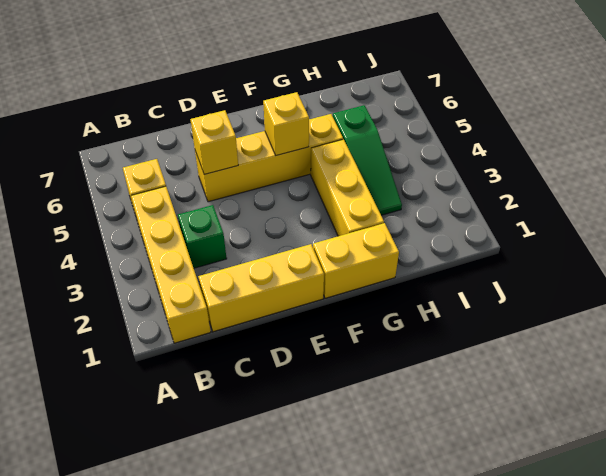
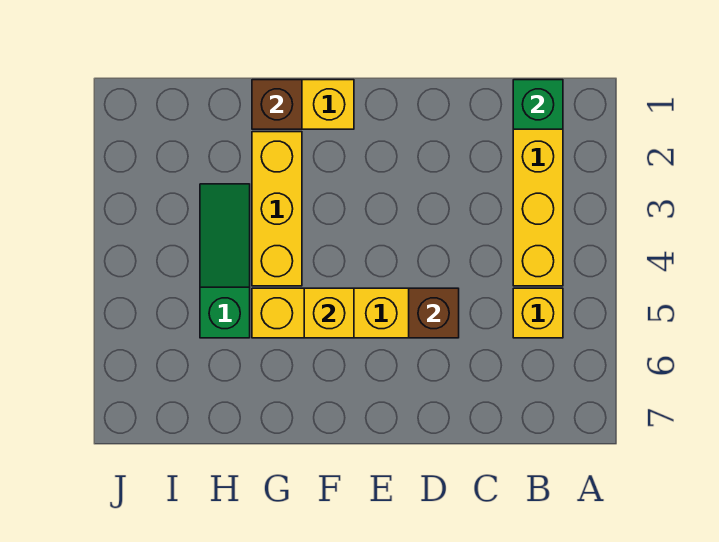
yellow brick C1:E1 level 1 -> none
green brick C3 level 1 -> green brick B1 level 2
yellow brick D5 level 2 -> brown brick D5 level 2
none -> brown brick G1 level 2

